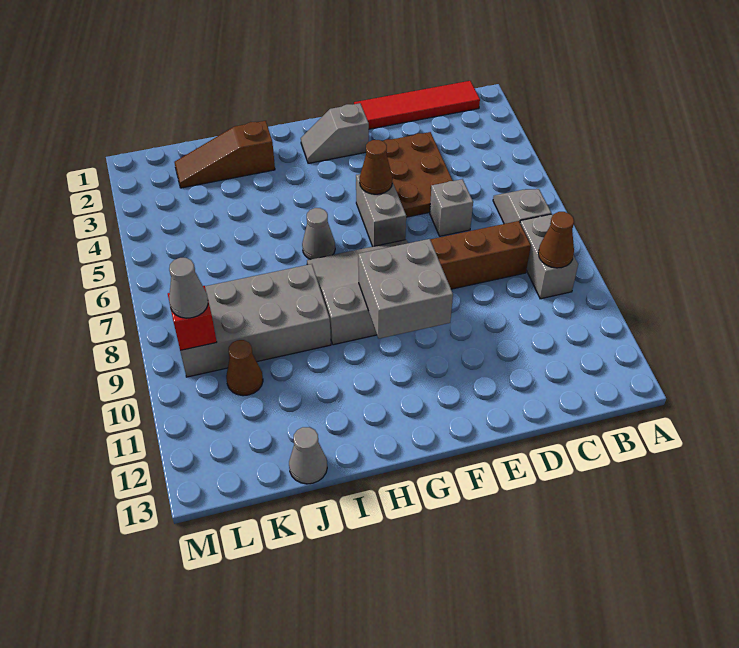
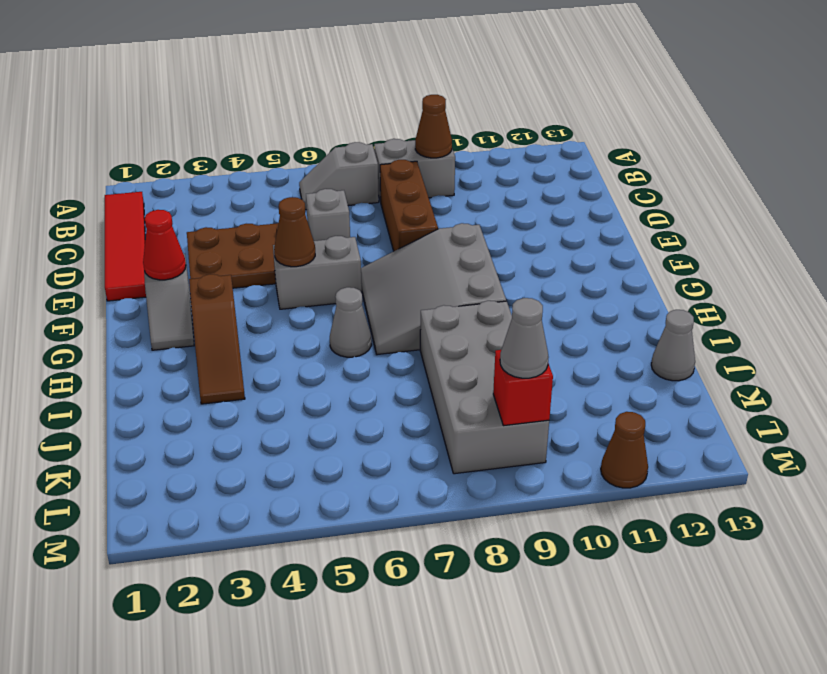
none -> red cone F2 level 2
grey brick F9:G10 level 2 -> none
brown slope I2:K2 level 1 top I -> brown slope G3:I3 level 1 top G
brown cone K10 level 1 -> brown cone M11 level 1

